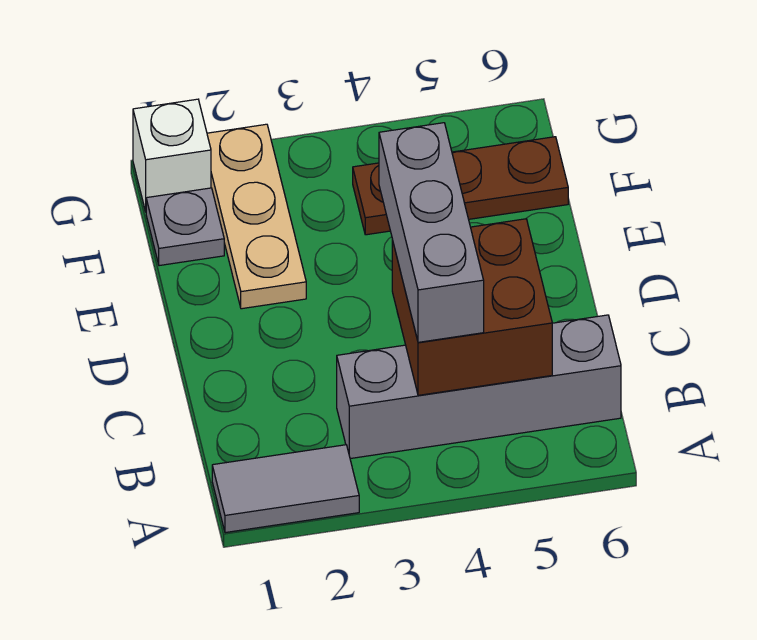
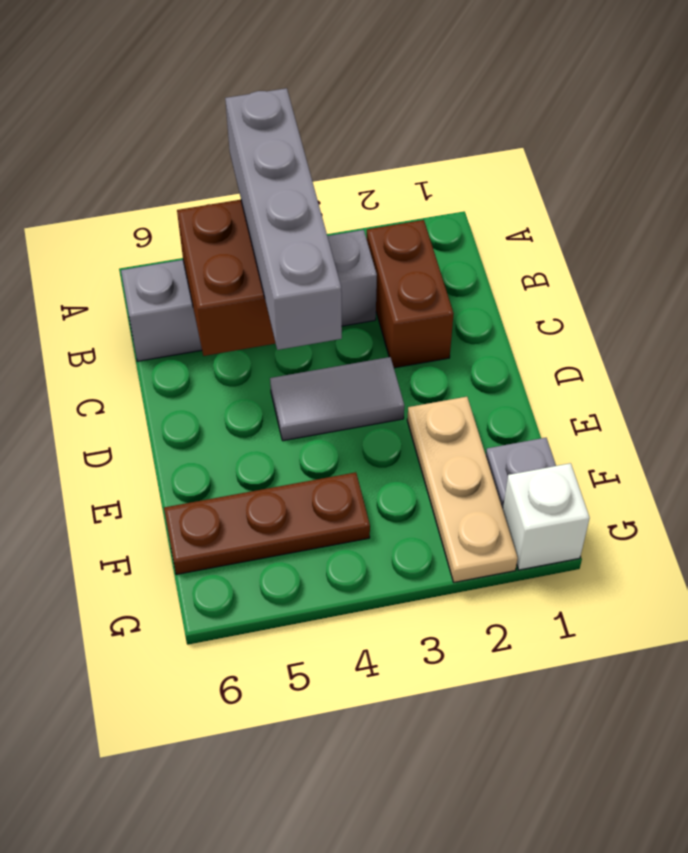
grey tile A1:A2 level 1 -> grey tile D3:D4 level 1
none -> brown brick B2:C2 level 1
grey brick B4:D4 level 3 -> grey brick A4:D4 level 3

